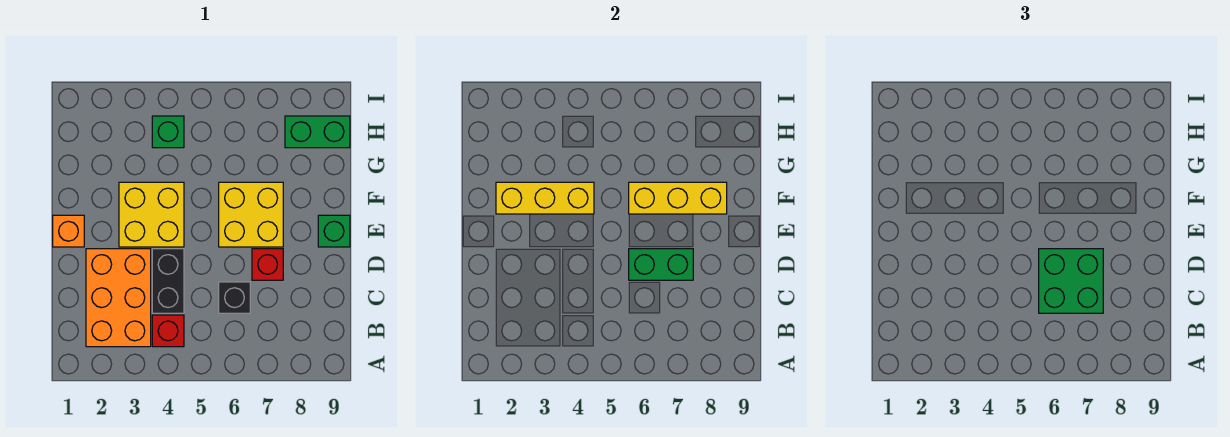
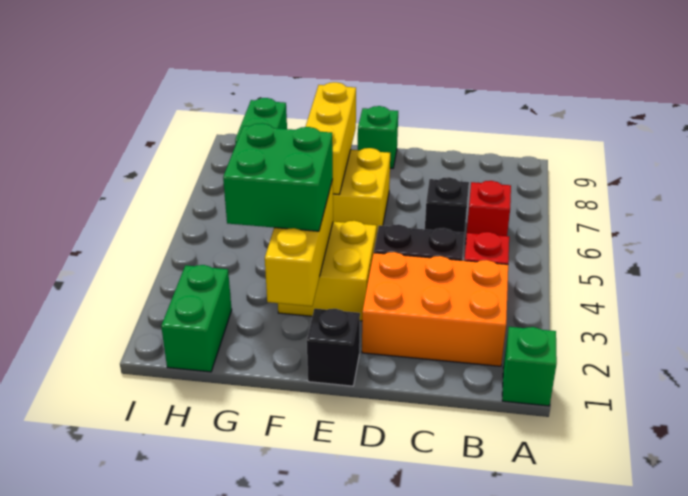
green brick C6:D7 level 3 -> green brick F3:G4 level 3
green brick D6:D7 level 2 -> green brick H1:H2 level 1
red brick D7 level 1 -> red brick B6 level 1
orange brick E1 level 1 -> black brick E1 level 1
green brick H4 level 1 -> green brick A1 level 1

